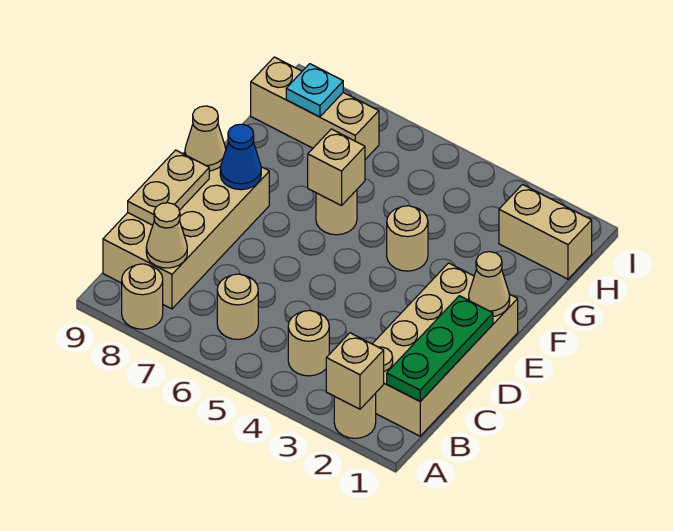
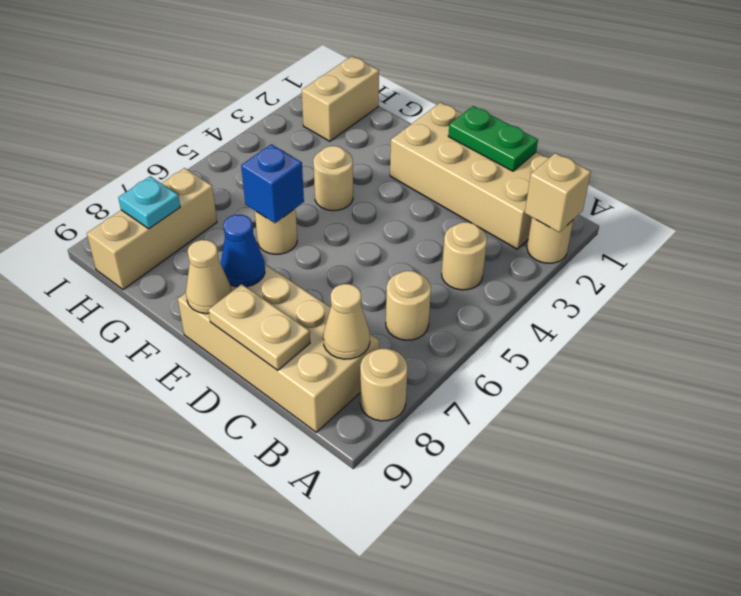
green plate B1:D1 level 2 -> green plate C1:D1 level 2
tan cone E1 level 2 -> none
tan brick F6 level 2 -> blue brick F6 level 2

